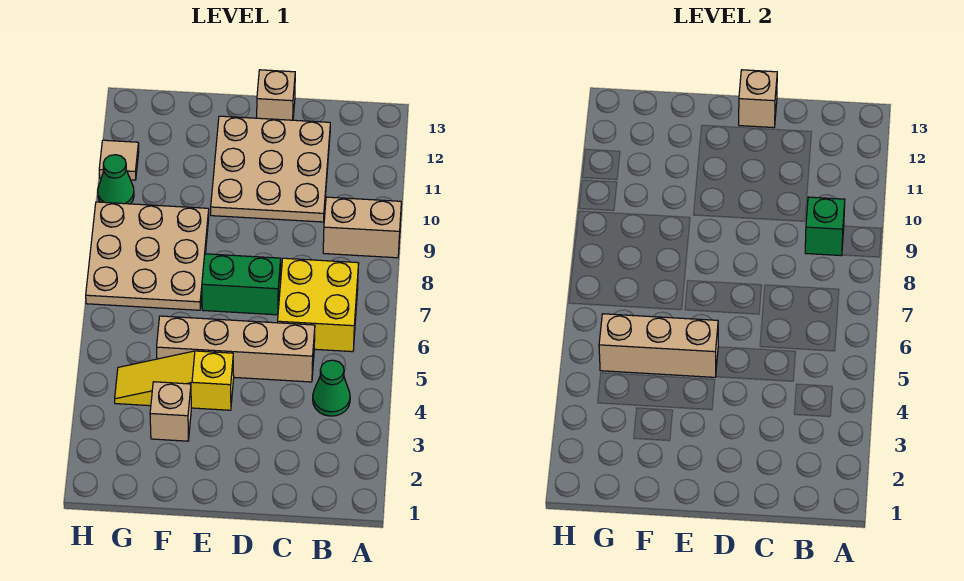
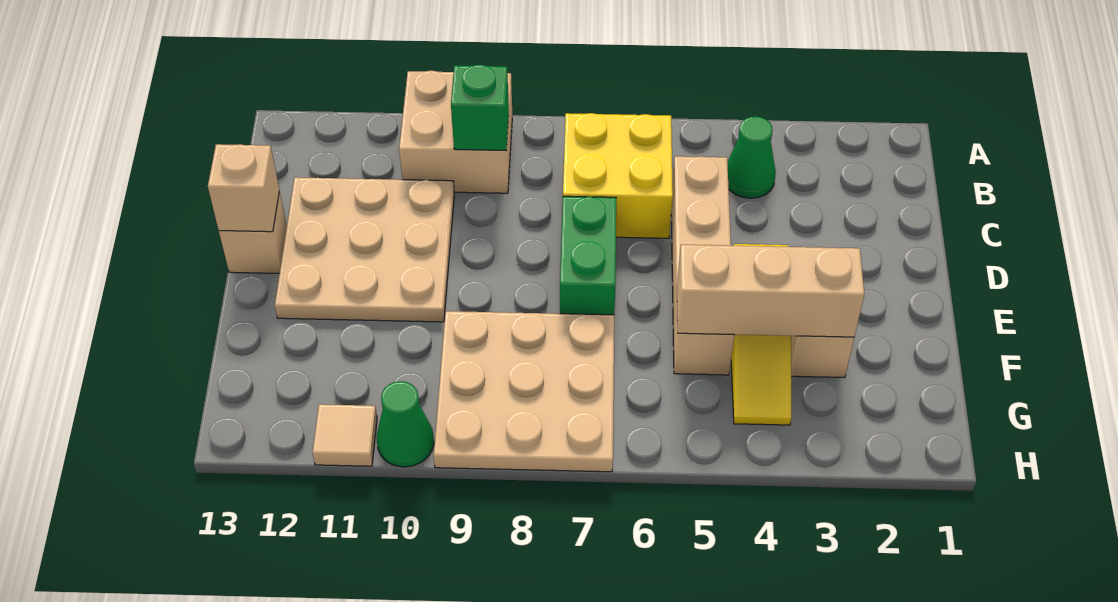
tan brick A9:B9 level 1 -> tan brick A9:B10 level 1
tan brick E5:G5 level 2 -> tan brick F3:F5 level 2

